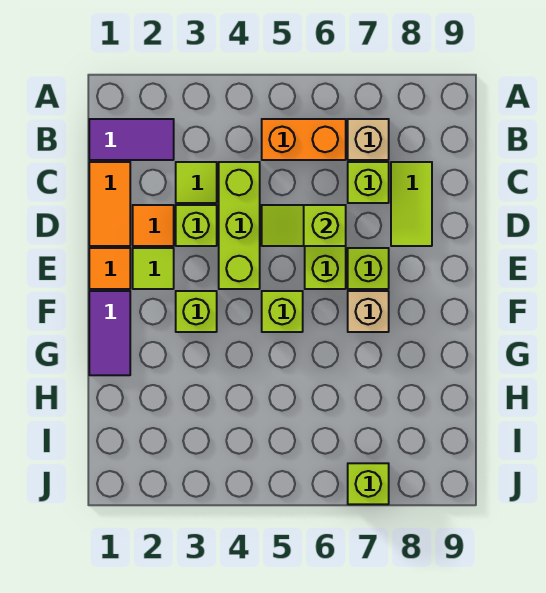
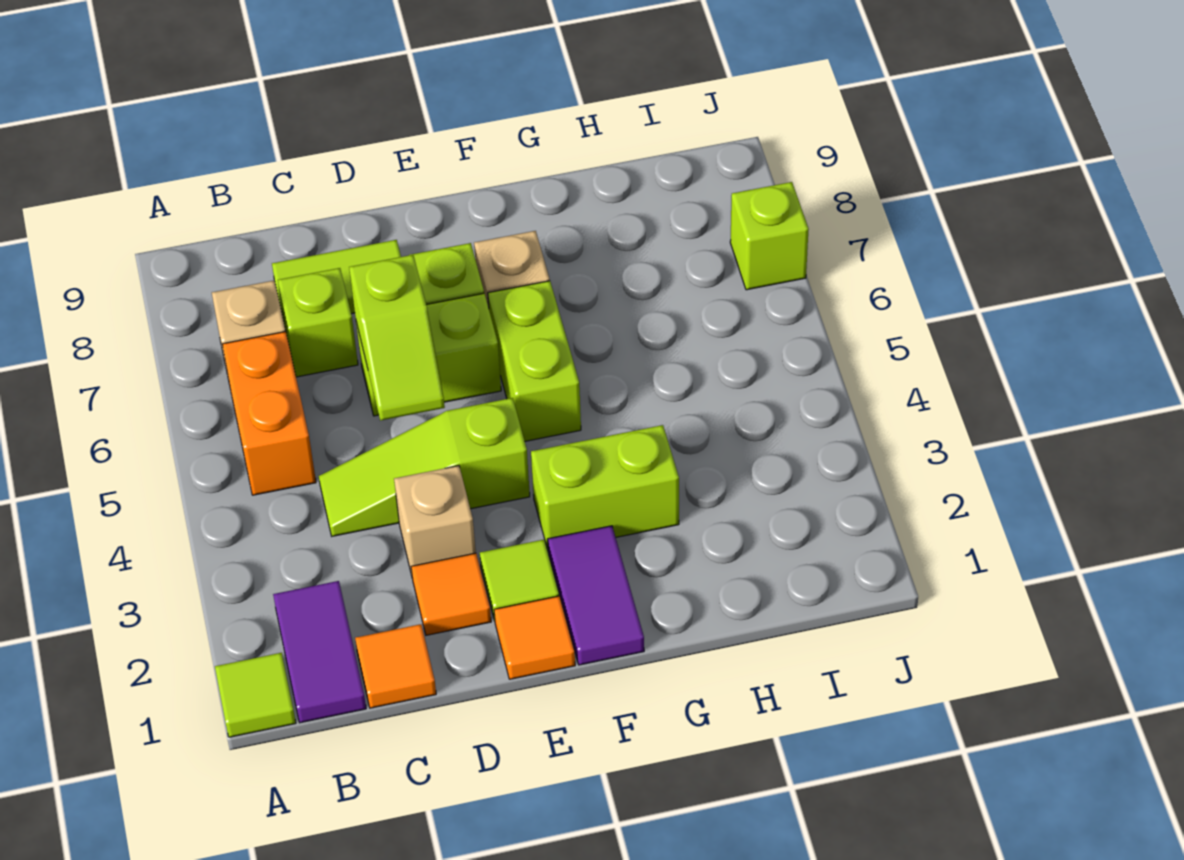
orange tile C1:D1 level 1 -> orange tile C1 level 1
lime tile C3 level 1 -> lime tile A1 level 1
lime brick C4:E4 level 1 -> lime slope C4:E4 level 1 top E
lime brick D3 level 1 -> tan brick D3 level 1
purple tile F1:G1 level 1 -> purple tile F1:F2 level 1
lime brick F3 level 1 -> lime brick F3:G3 level 1
lime brick F5 level 1 -> lime brick F5:F6 level 1

